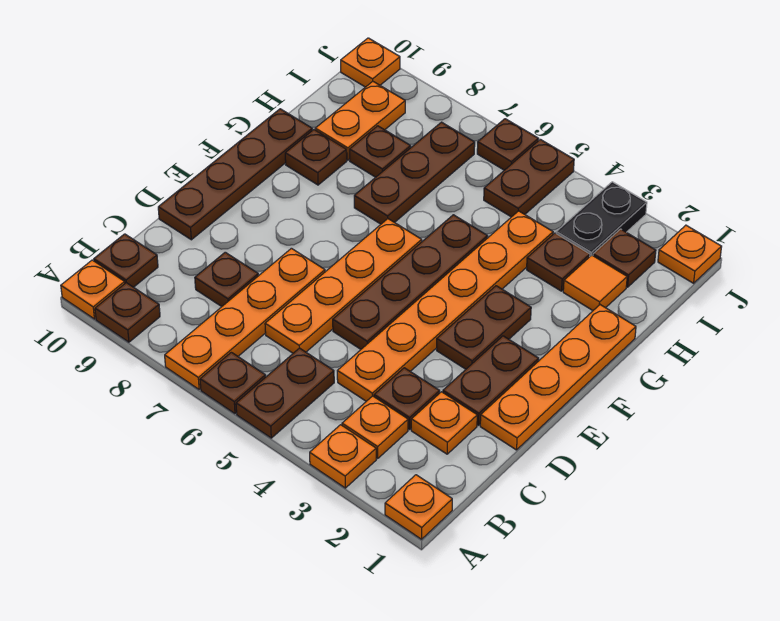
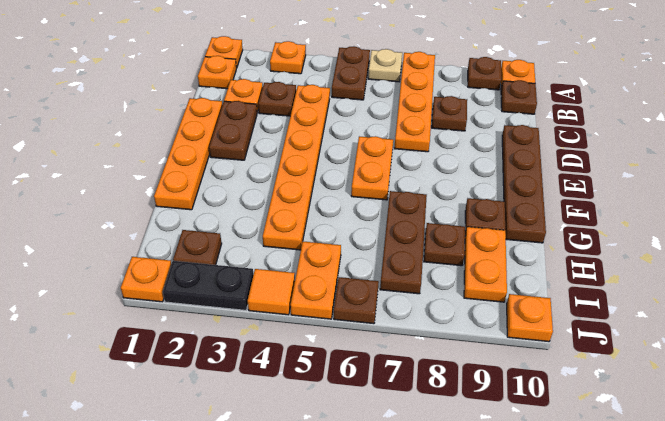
brown plate A6 level 1 -> tan plate A6 level 1
orange plate B3 level 1 -> orange plate B1 level 1
orange plate C6:F6 level 1 -> orange plate E6:F6 level 1
brown plate D5:G5 level 1 -> none
brown plate E3:F3 level 1 -> none
orange tile H2 level 1 -> orange tile J4 level 1
brown plate H3 level 1 -> none
black plate I3:J3 level 1 -> black plate J2:J3 level 1
brown plate I5:J5 level 1 -> orange plate I5:J5 level 1

